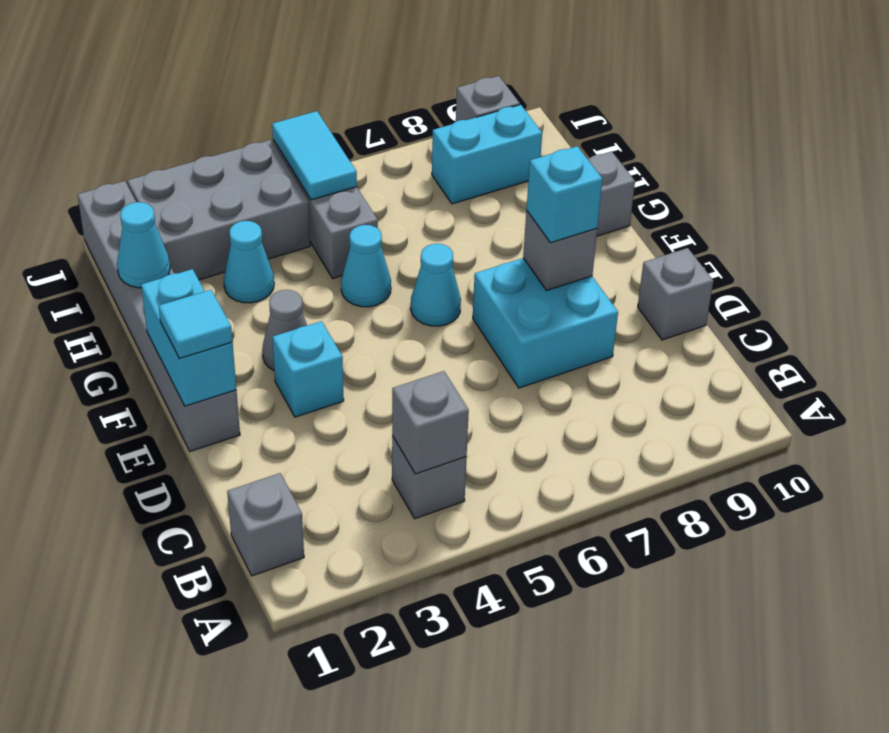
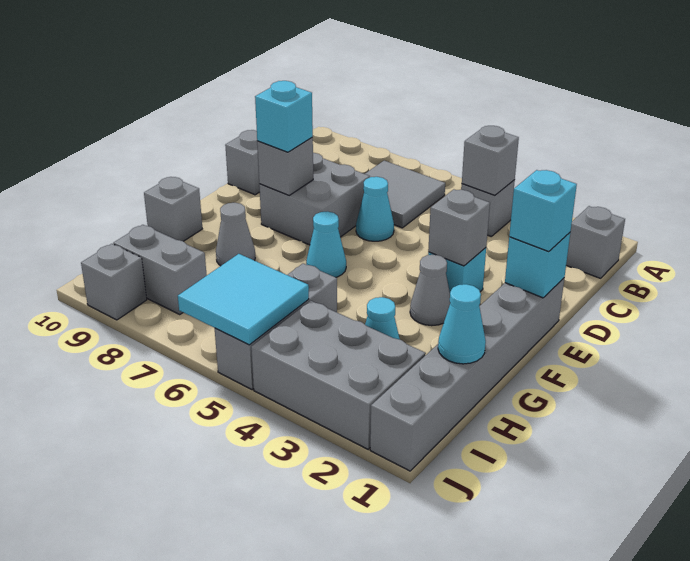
none -> grey tile B6:C7 level 1
cyan brick D7:E8 level 1 -> grey brick D7:E8 level 1
cyan brick E1:F1 level 2 -> cyan brick E1 level 2
cyan tile E1 level 3 -> cyan brick E1 level 3
none -> grey brick E3 level 2
cyan cone G5 level 1 -> cyan cone D6 level 1
none -> grey cone G8 level 1
cyan tile I5:J5 level 2 -> cyan tile I5:J6 level 2
cyan brick I8:I9 level 1 -> grey brick I8:I9 level 1

